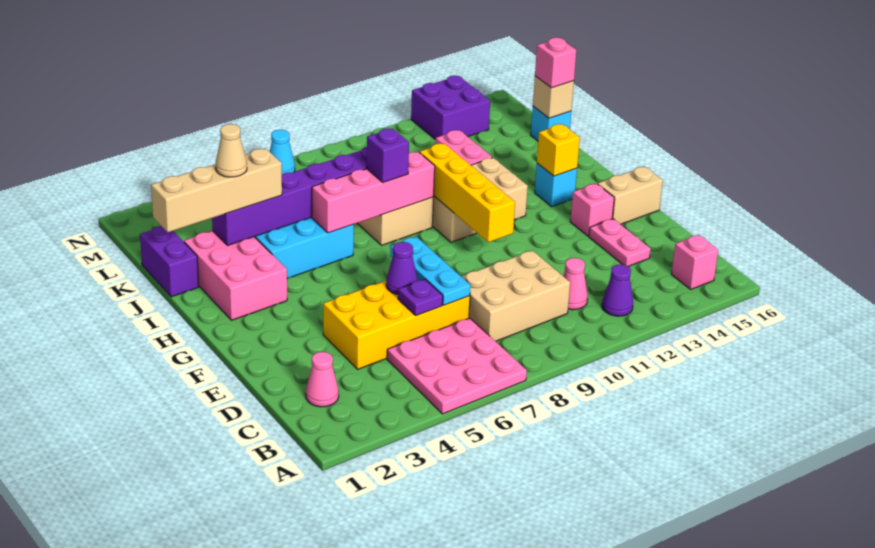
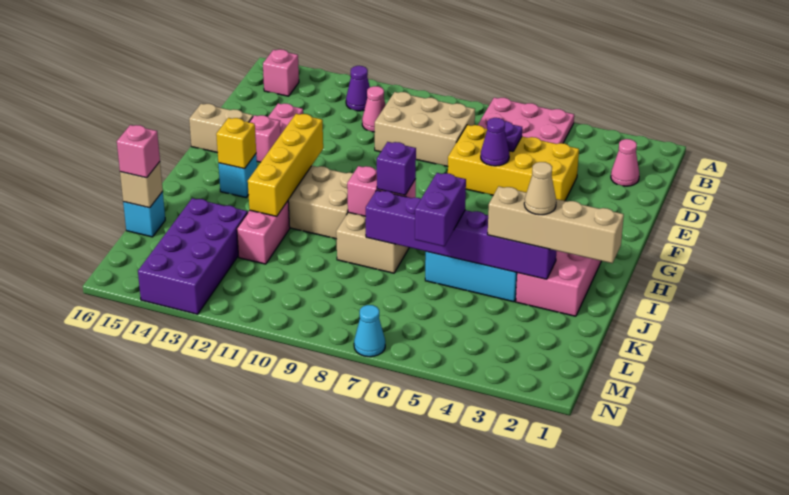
cyan plate D7:F7 level 2 -> none
yellow brick F10:I10 level 2 -> yellow brick G12:J12 level 2
pink brick I6:I9 level 2 -> pink brick I8:I9 level 2
purple brick J1:K1 level 1 -> purple brick J6:K6 level 3
purple brick M13:N14 level 1 -> purple brick K13:N14 level 1

